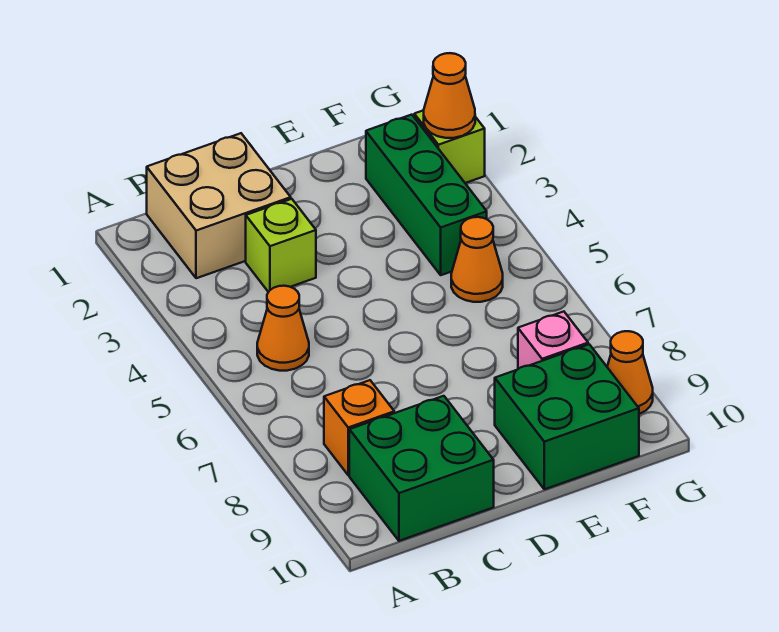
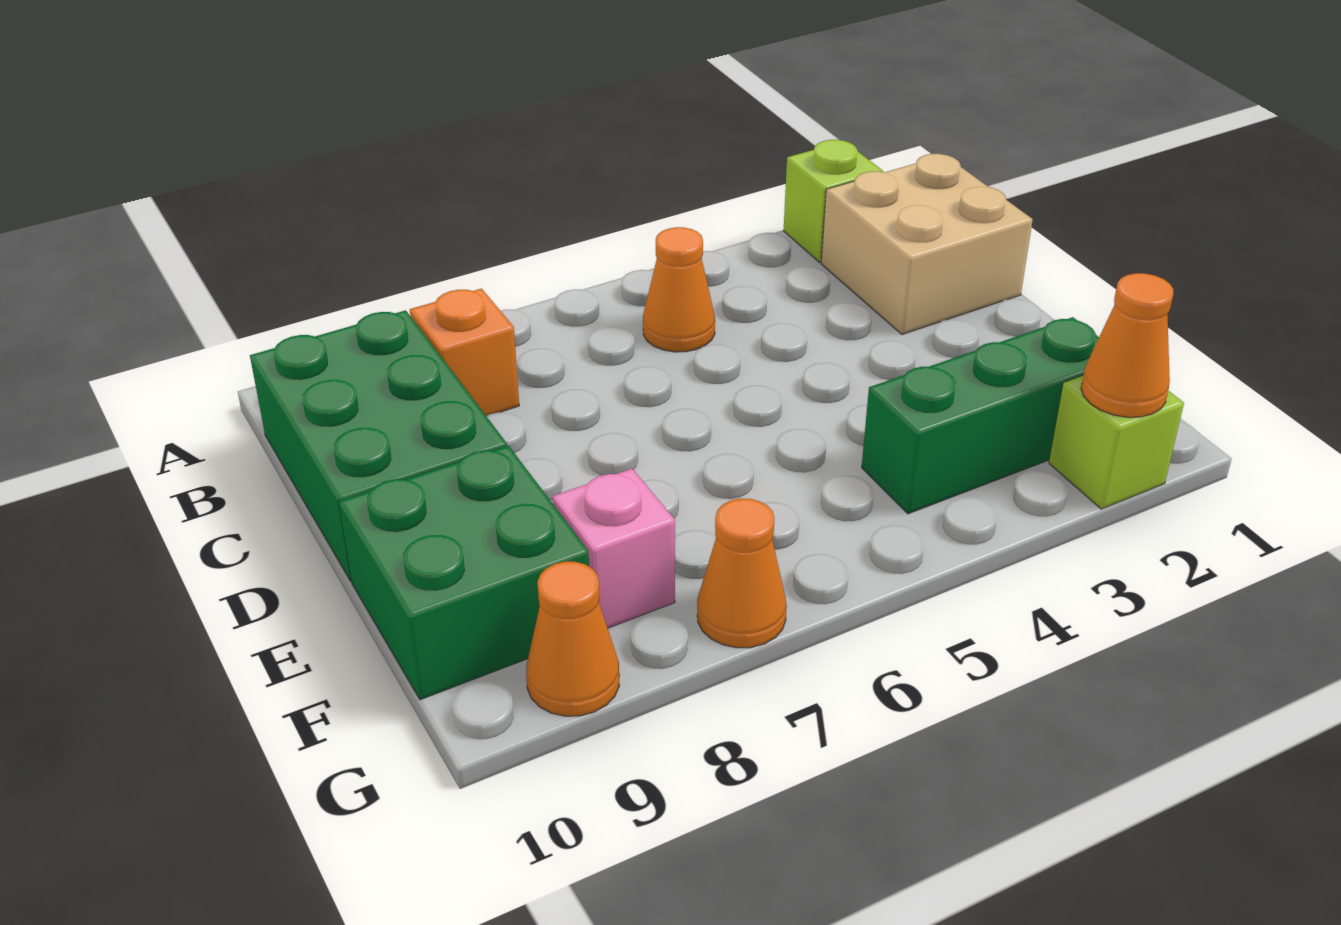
green brick B9:C10 level 1 -> green brick B9:D10 level 1
lime brick C3 level 1 -> lime brick A2 level 1
orange cone F5 level 1 -> orange cone G7 level 1

